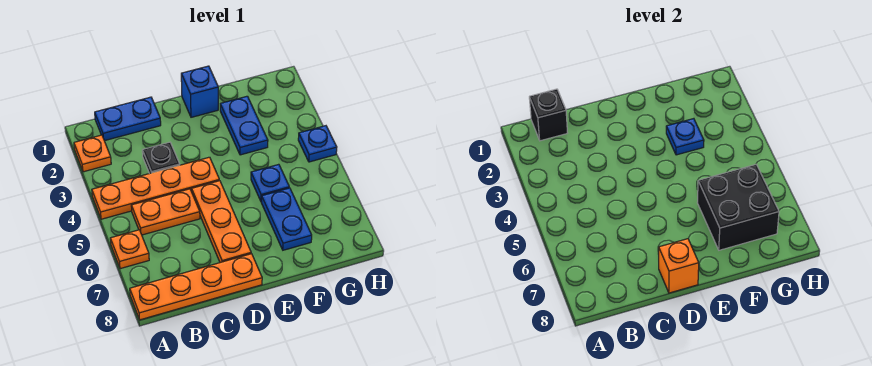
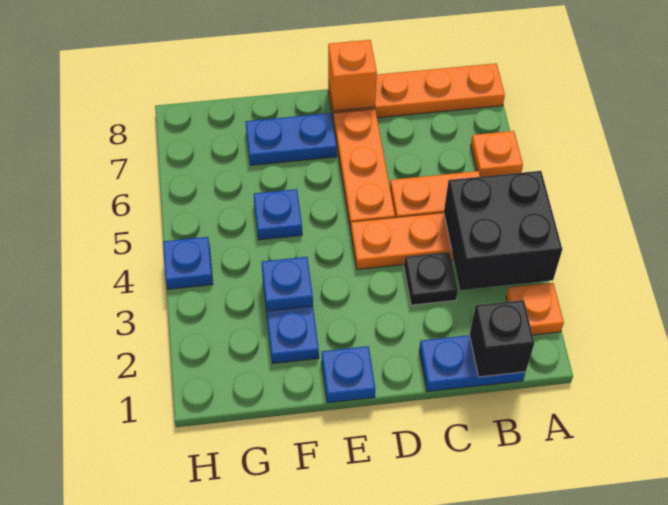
blue brick E1 level 1 -> blue plate E1 level 1
blue plate F6:F7 level 1 -> blue plate E7:F7 level 1
black brick F6:G7 level 2 -> black brick A3:B4 level 2

